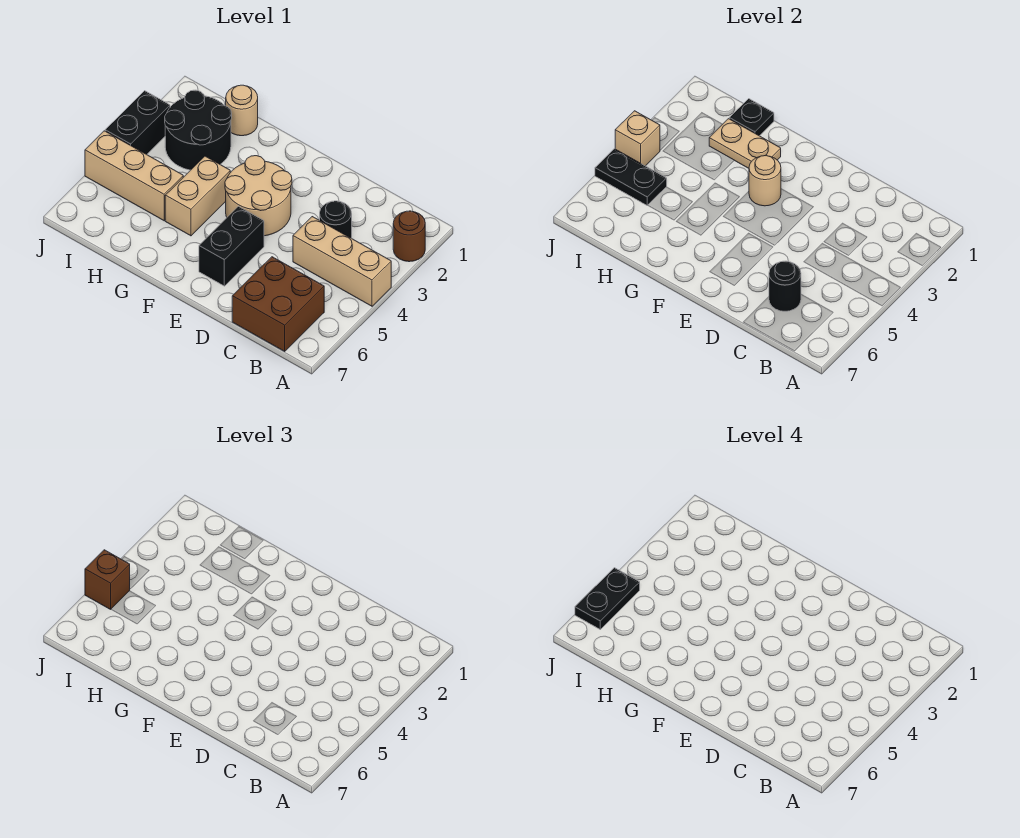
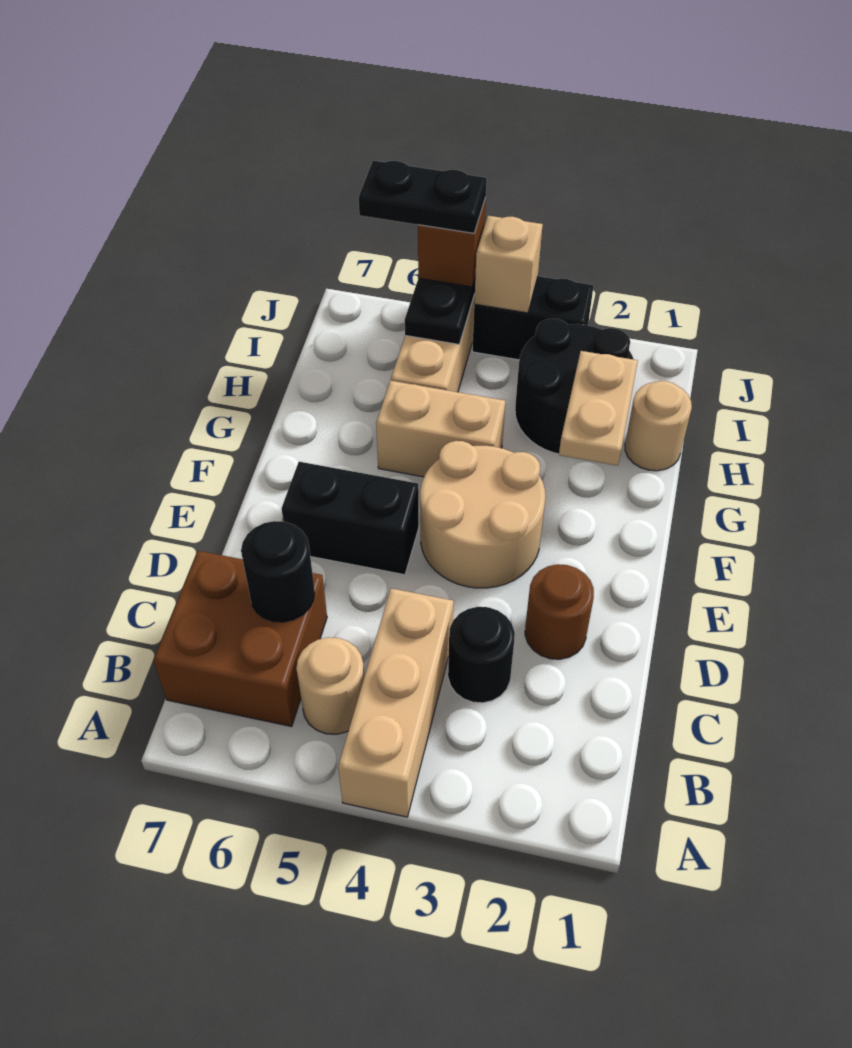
brown round brick A2 level 1 -> brown round brick D2 level 1
tan round brick F3 level 2 -> tan round brick B5 level 1
black plate H1 level 2 -> none

